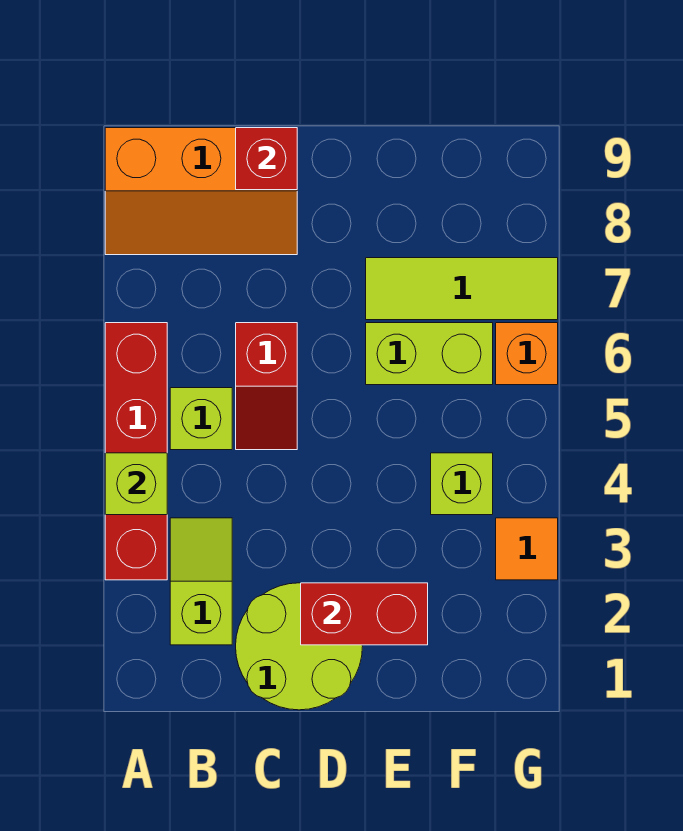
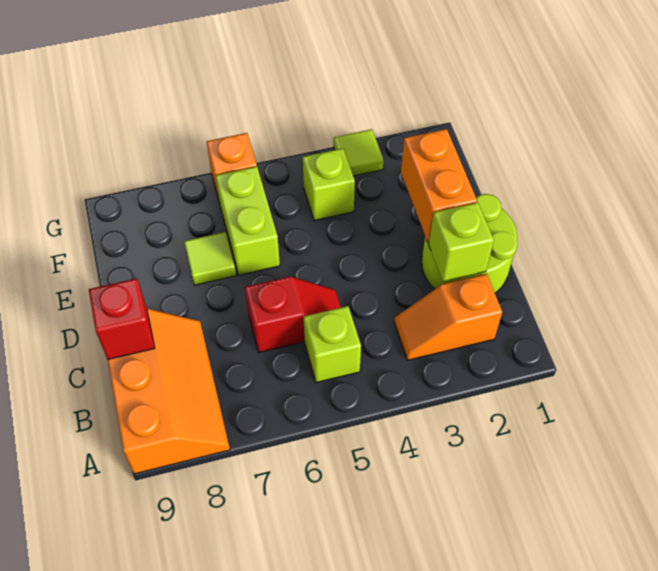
red brick A3:A6 level 1 -> none
lime brick A4 level 2 -> lime brick C2 level 2
lime slope B2:B3 level 1 top 2 -> orange slope B2:B3 level 1 top 2
red brick D2:E2 level 2 -> orange brick D2:E2 level 2
lime tile E7:G7 level 1 -> lime tile E7 level 1
orange tile G3 level 1 -> lime tile G3 level 1

